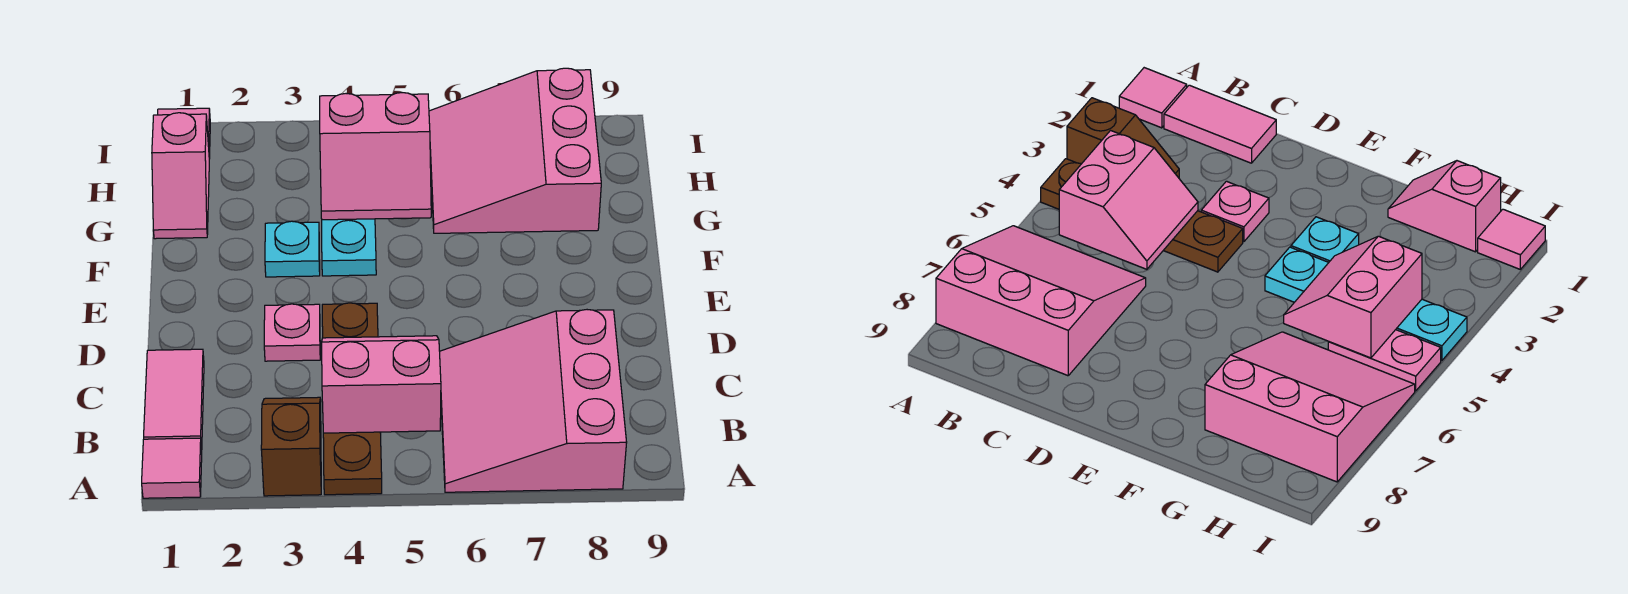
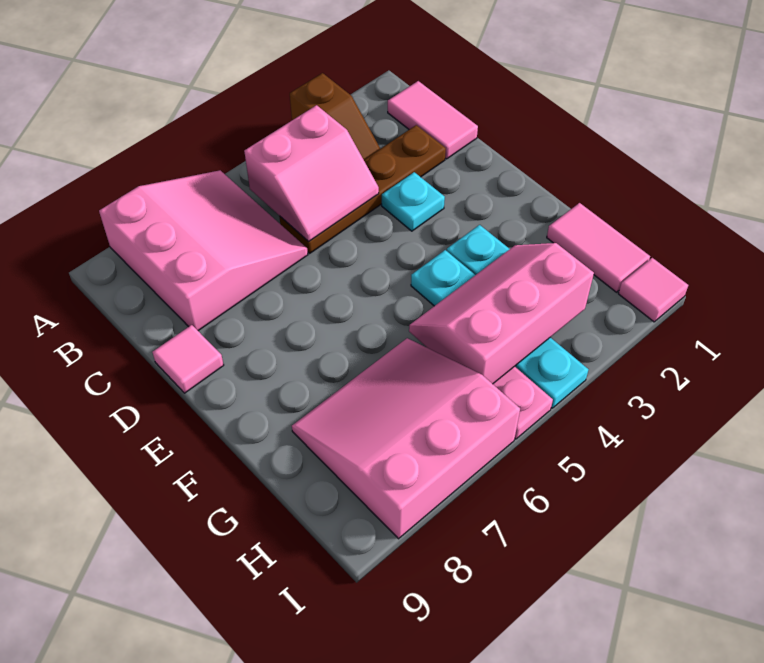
pink tile A1 level 1 -> pink tile D9 level 1
brown plate A4:D4 level 1 -> brown plate C2:C5 level 1
pink plate D3 level 1 -> cyan plate D3 level 1
pink slope G1:H1 level 1 top H -> pink tile G1:H1 level 1
pink slope G4:H5 level 2 top H -> pink slope G3:H5 level 2 top H
pink slope G6:I8 level 1 top 8 -> pink slope G6:I8 level 1 top I

